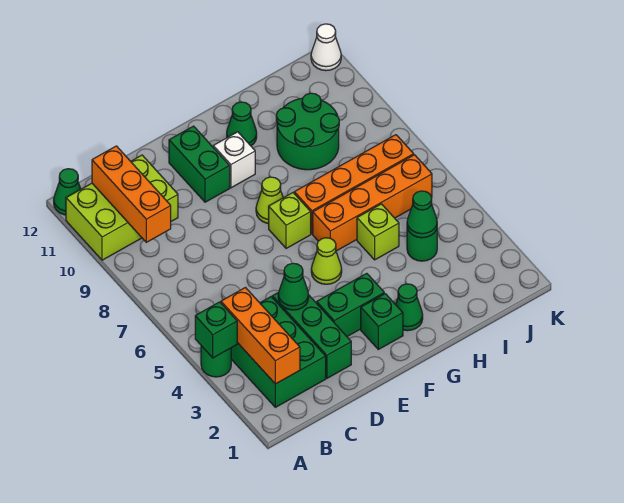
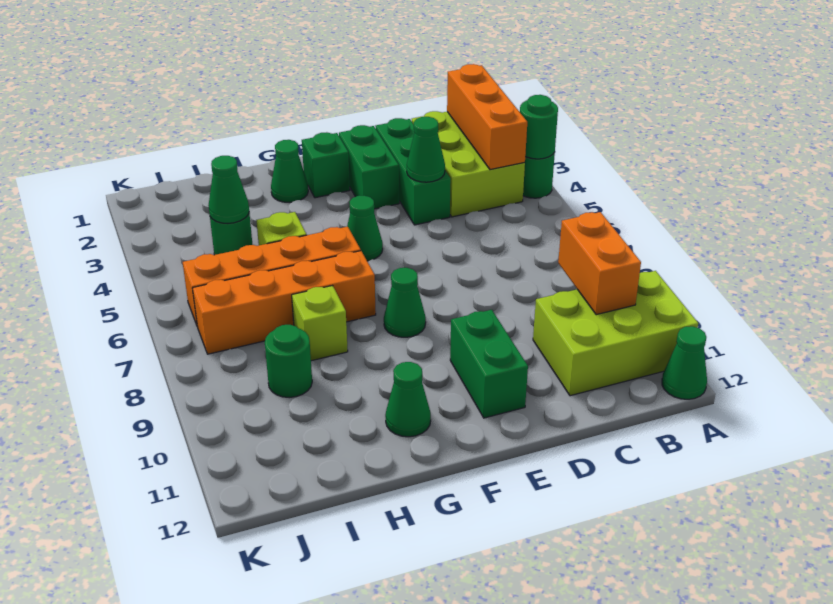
green brick A4 level 2 -> green round brick A4 level 2
green brick B2:C4 level 1 -> lime brick B2:C4 level 1
orange brick B9:B11 level 2 -> orange brick B9:B10 level 2
green brick E3:F3 level 1 -> green brick E2:E3 level 1
lime cone F5 level 1 -> green cone F5 level 1
lime brick F7 level 1 -> lime brick H8 level 1
lime cone F8 level 1 -> green cone F8 level 1
white brick F10 level 1 -> none
green round brick H9:I10 level 1 -> green round brick I9 level 1
white cone K12 level 1 -> none

